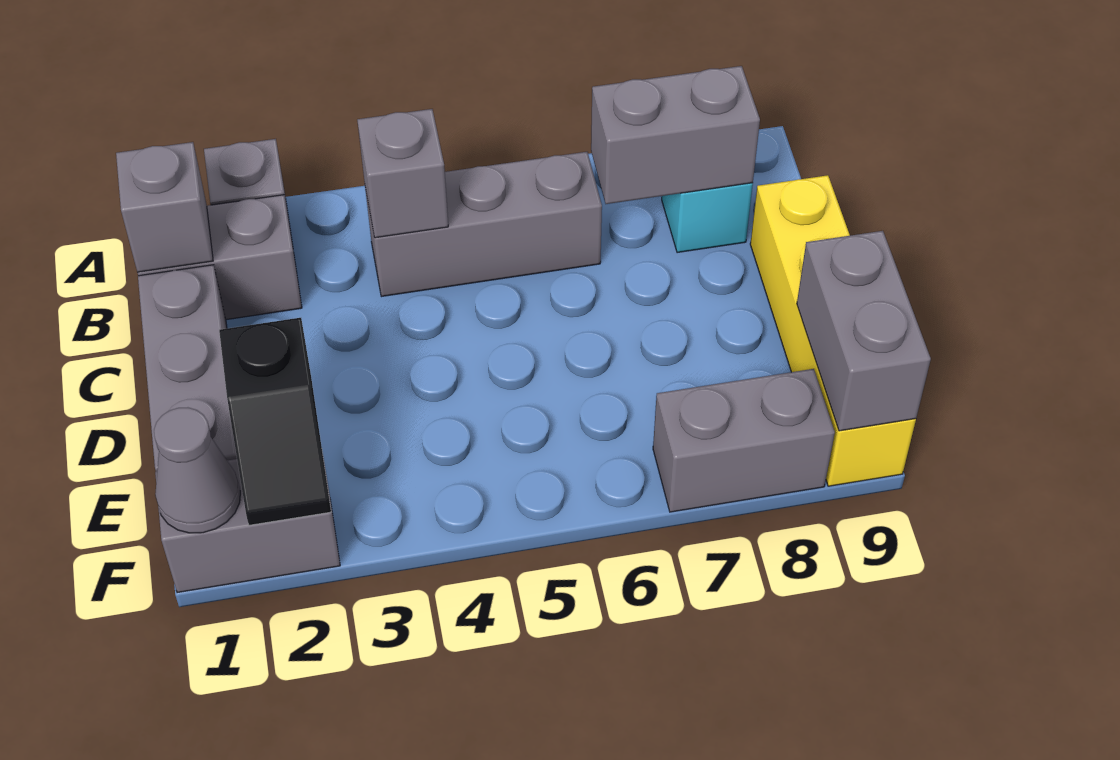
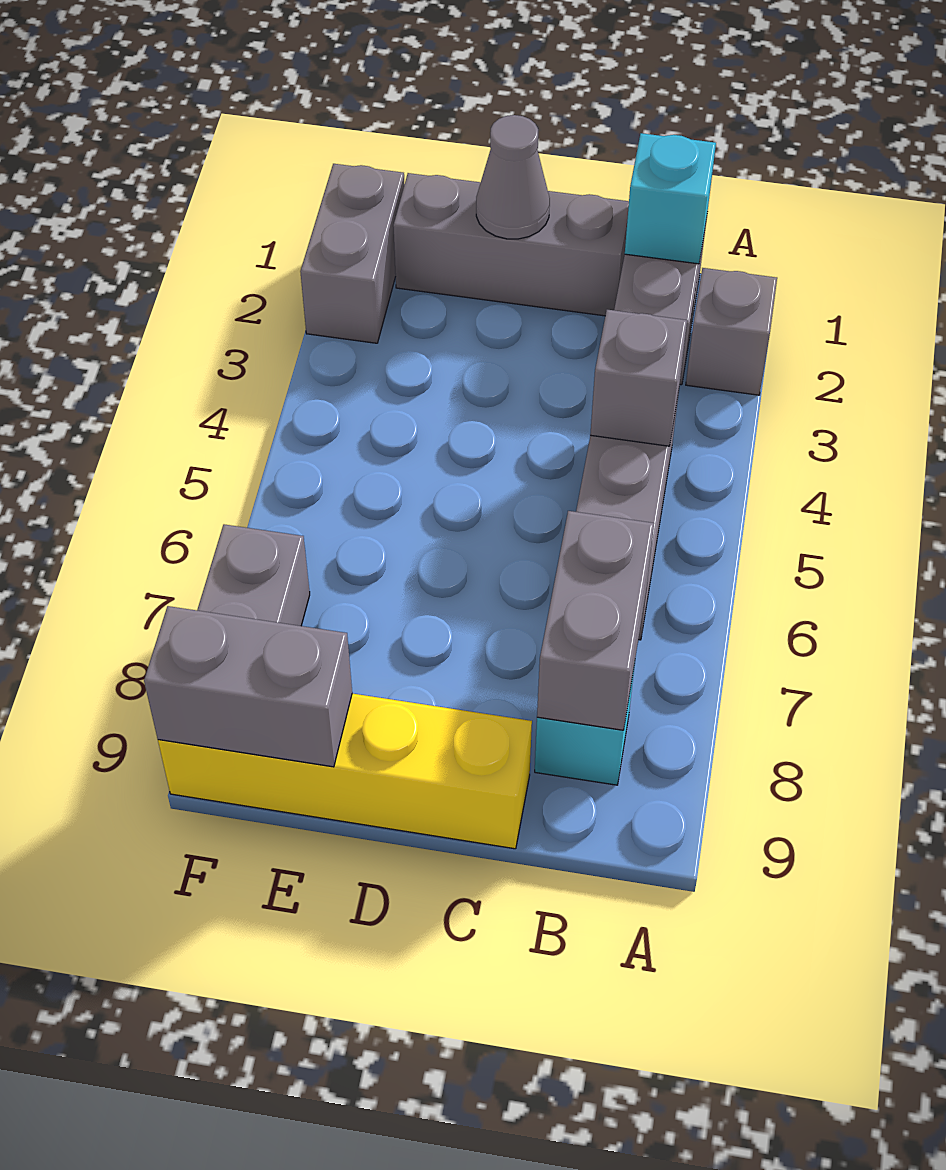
grey brick B1 level 2 -> cyan brick B1 level 2
black slope E2:F2 level 2 top E -> none
grey cone F1 level 2 -> grey cone D1 level 2

